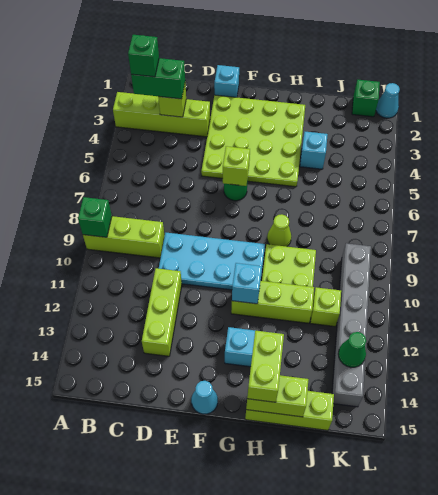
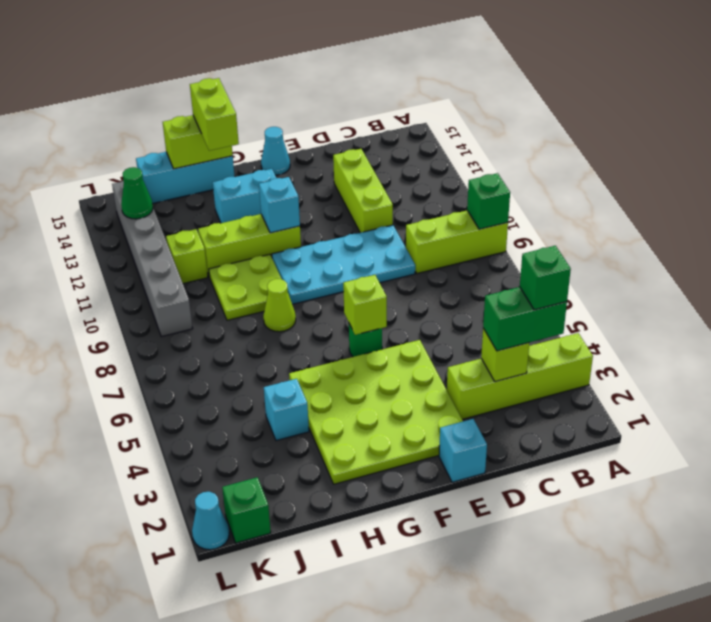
lime brick H15:J15 level 1 -> cyan brick H15:J15 level 1

